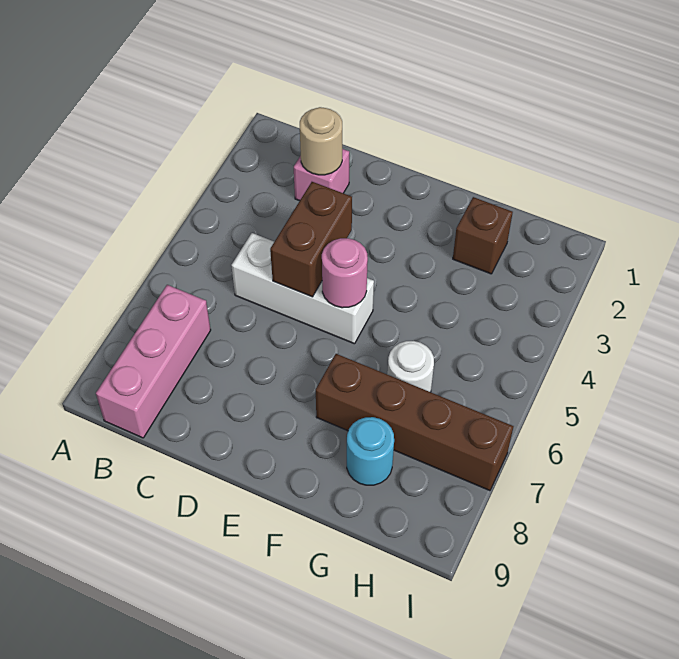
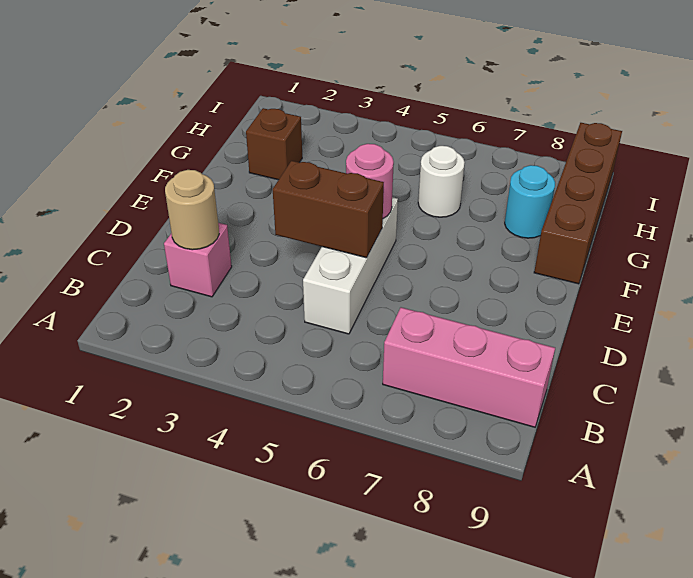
brown brick F7:I7 level 1 -> brown brick F9:I9 level 1

